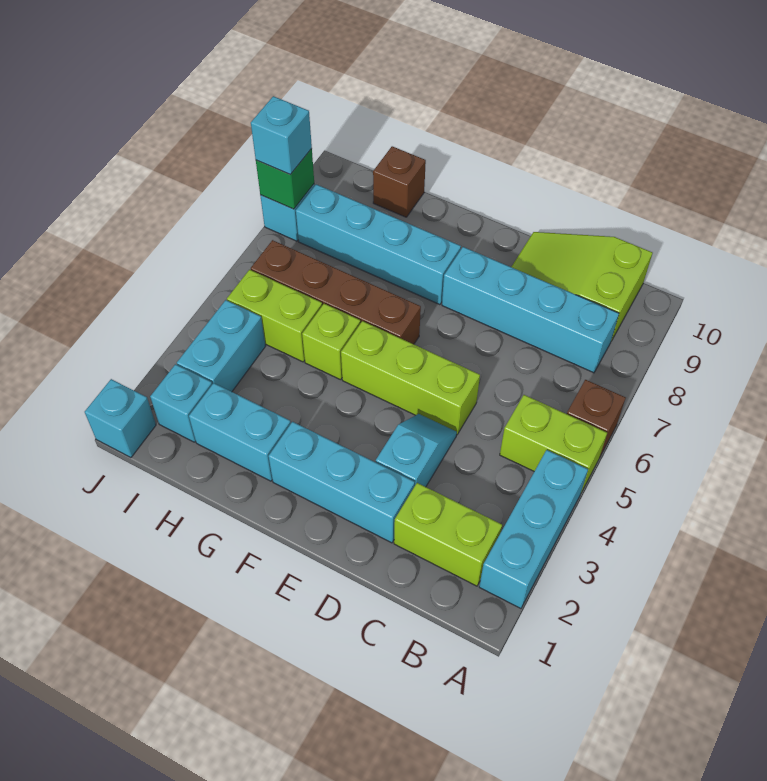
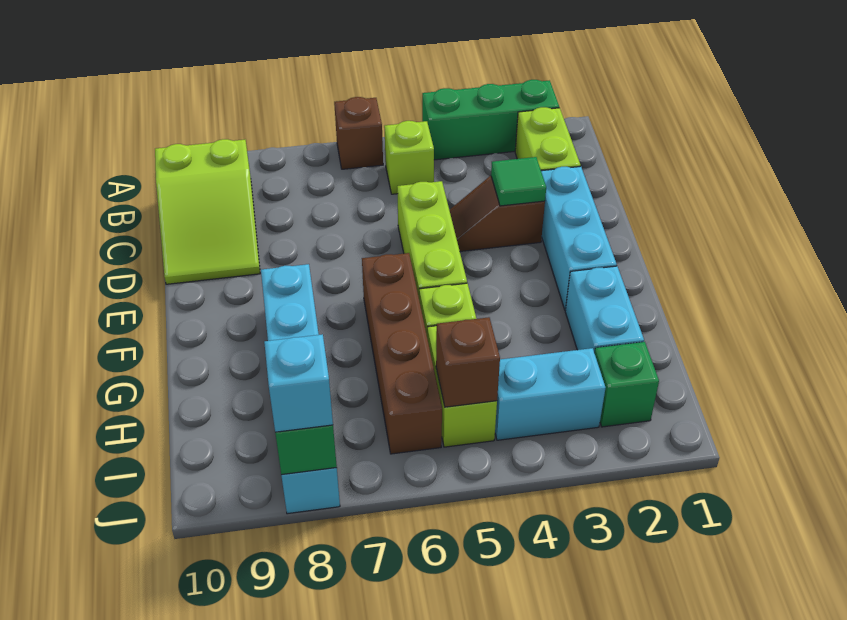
cyan brick A2:A4 level 1 -> green brick A2:A4 level 1
lime brick A5:B5 level 1 -> lime brick B5 level 1
cyan brick B8:E8 level 1 -> none
cyan slope D3:D4 level 1 top 3 -> brown slope D3:D4 level 1 top 3
none -> green tile D3 level 2
brown brick H10 level 1 -> brown brick I5 level 2
cyan brick I2 level 1 -> green brick I2 level 1
cyan brick J1 level 1 -> none

